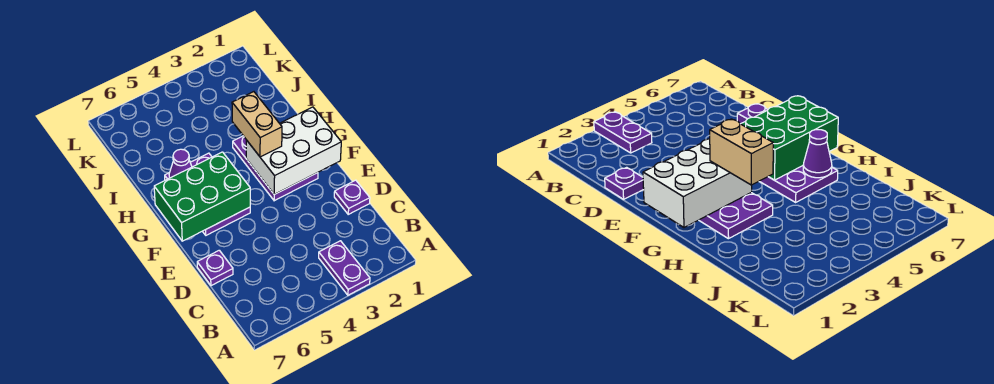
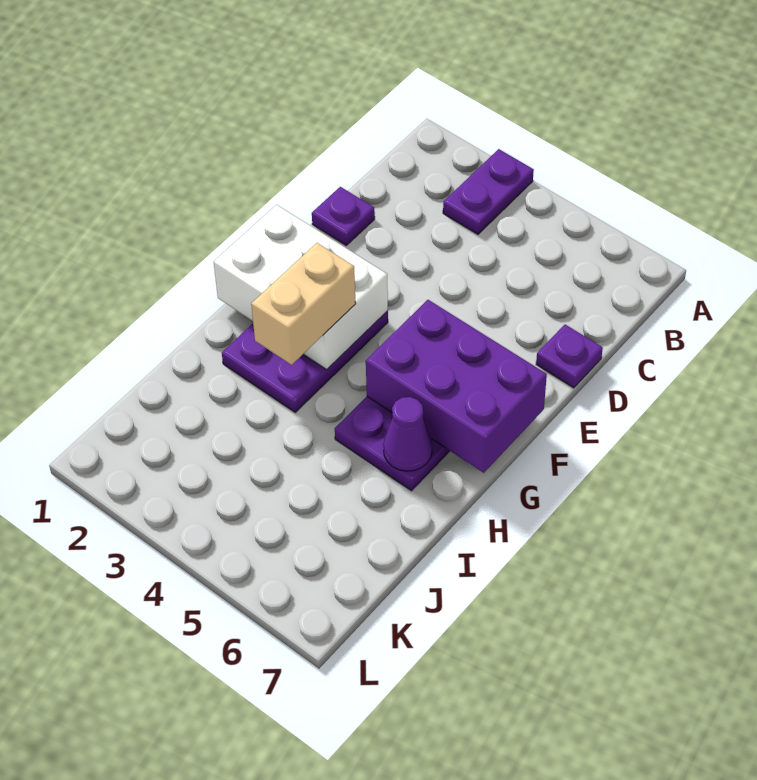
green brick F5:G7 level 2 -> purple brick F5:G7 level 2

